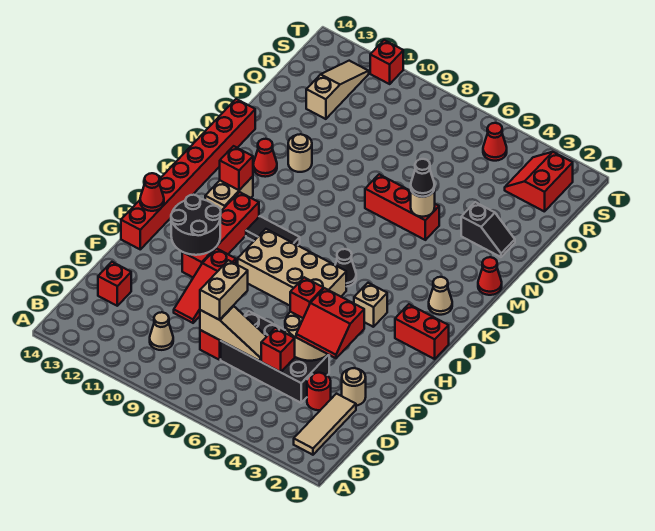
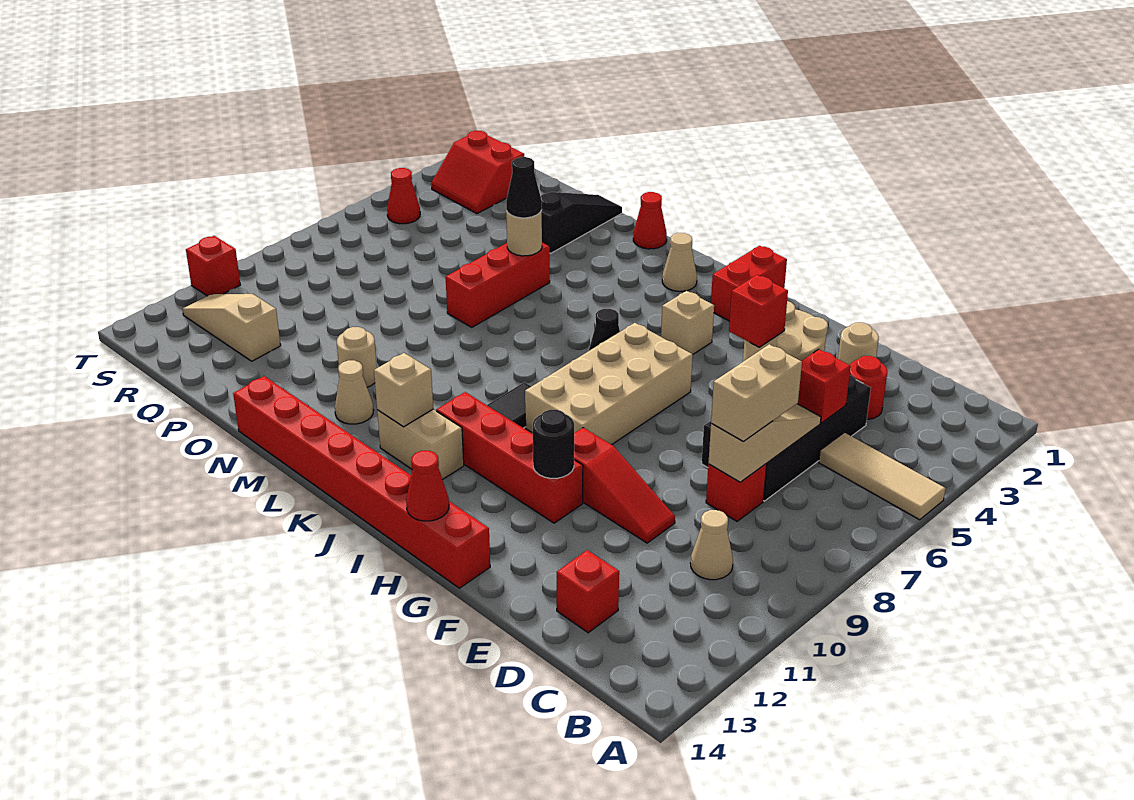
tan tile B2:D2 level 1 -> tan tile A5:C5 level 1
tan brick D8:E8 level 3 -> tan brick D7:D8 level 3
red slope E3:F4 level 3 top F -> none
black round brick G11:H12 level 2 -> black round brick G11 level 2
red brick K12 level 2 -> tan brick K12 level 2
red cone M12 level 1 -> tan cone M12 level 1
black slope O2:O3 level 1 top 3 -> black slope O1:O3 level 1 top 3

